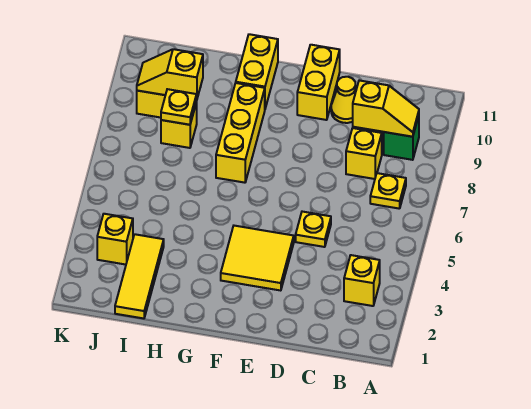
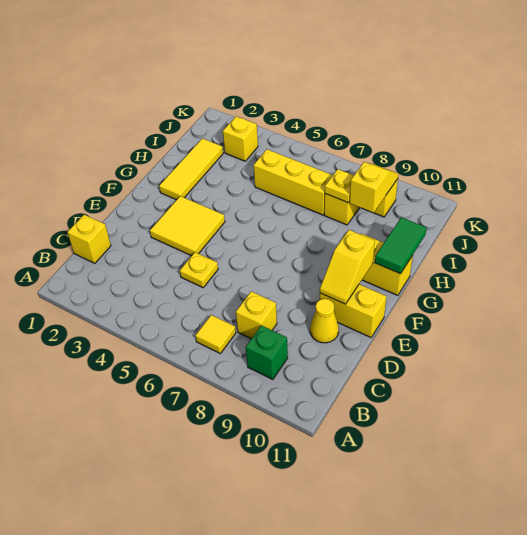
yellow brick B3 level 1 -> yellow brick C1 level 1
yellow plate B7 level 1 -> yellow tile B7 level 1
yellow slope B9:C9 level 2 top C -> yellow slope E10:F10 level 2 top F
yellow brick G7:G9 level 1 -> yellow brick I5:I7 level 1
none -> green tile G11:H11 level 2
yellow tile I1:I3 level 1 -> yellow tile G2:I2 level 1

